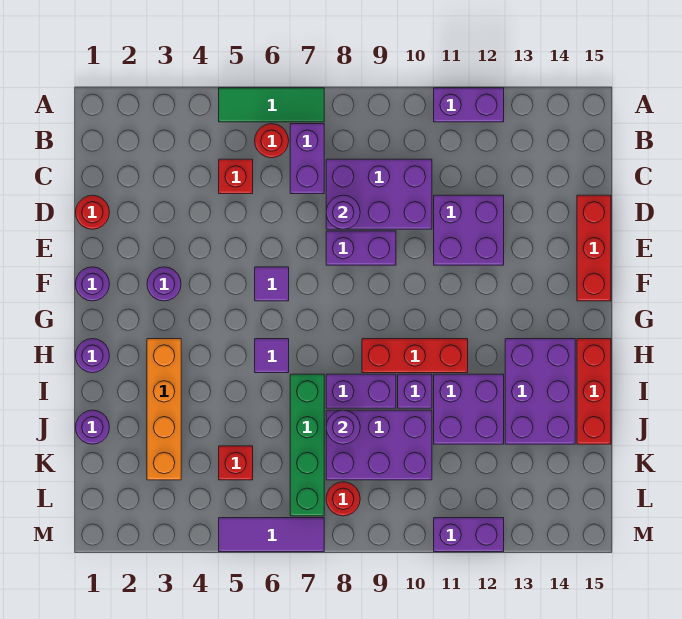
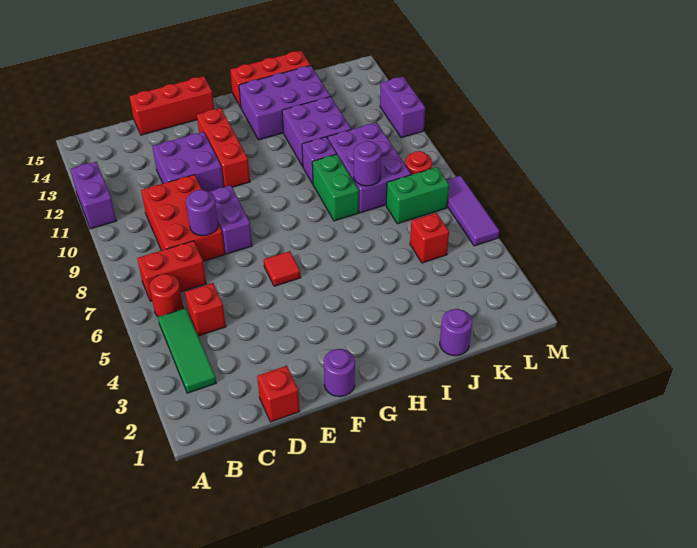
green tile A5:A7 level 1 -> green tile B3:B5 level 1
purple brick B7:C7 level 1 -> red brick B7:C7 level 1
purple brick C8:D10 level 1 -> red brick C8:D10 level 1
red round brick D1 level 1 -> red brick D1 level 1
purple round brick F3 level 1 -> none
purple tile F6 level 1 -> red tile F6 level 1
purple round brick H1 level 1 -> none
orange brick H3:K3 level 1 -> none
purple tile H6 level 1 -> none
red brick H9:H11 level 1 -> red brick F11:F13 level 1
green brick I7:L7 level 1 -> green brick K7:L7 level 1
purple brick I8:I9 level 1 -> green brick I8:I9 level 1

